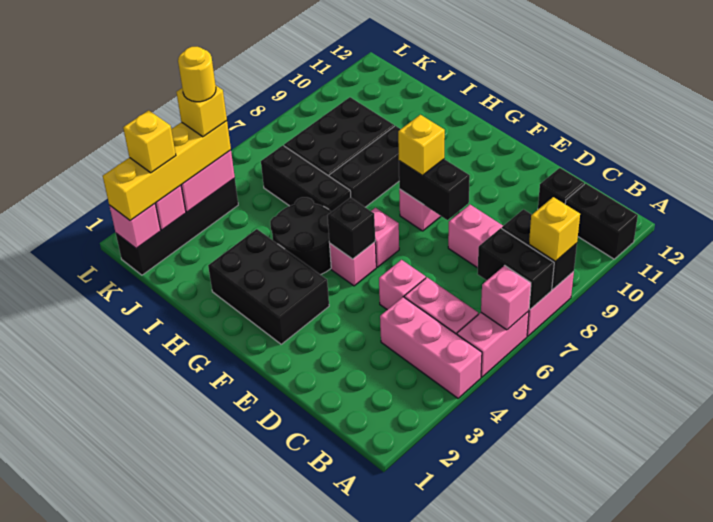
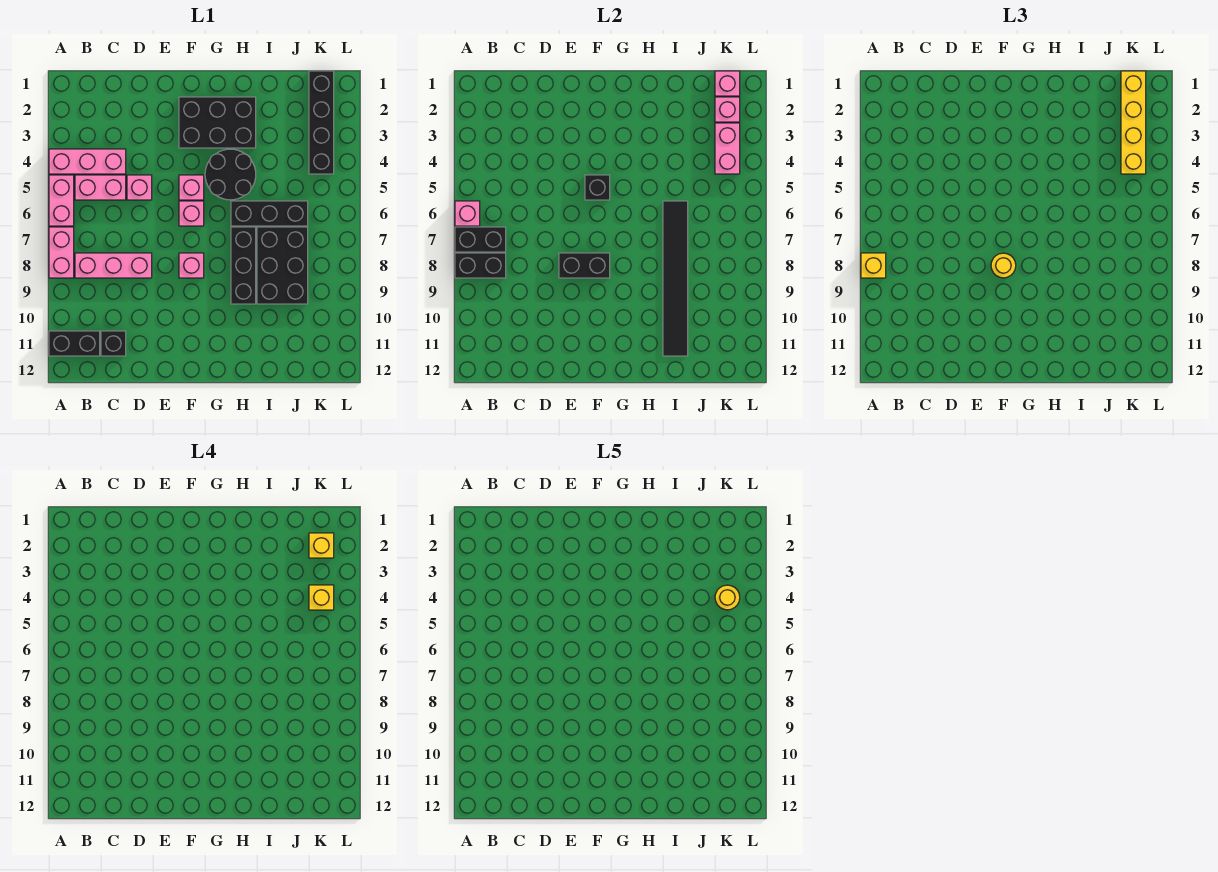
yellow brick F8 level 3 -> yellow round brick F8 level 3
none -> black tile I6:I11 level 2

